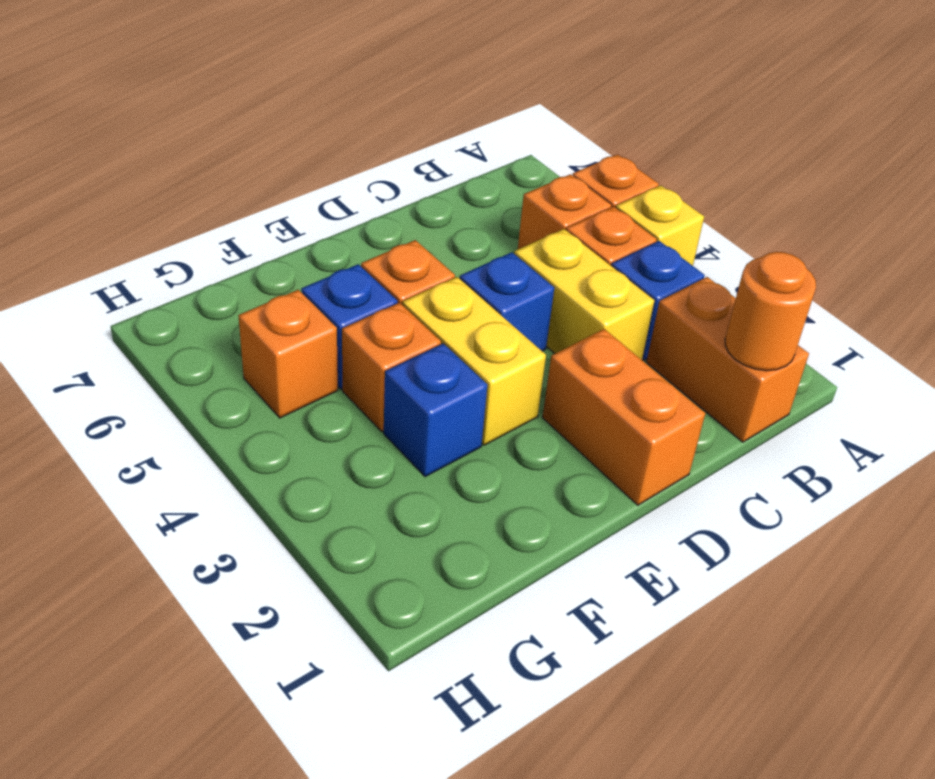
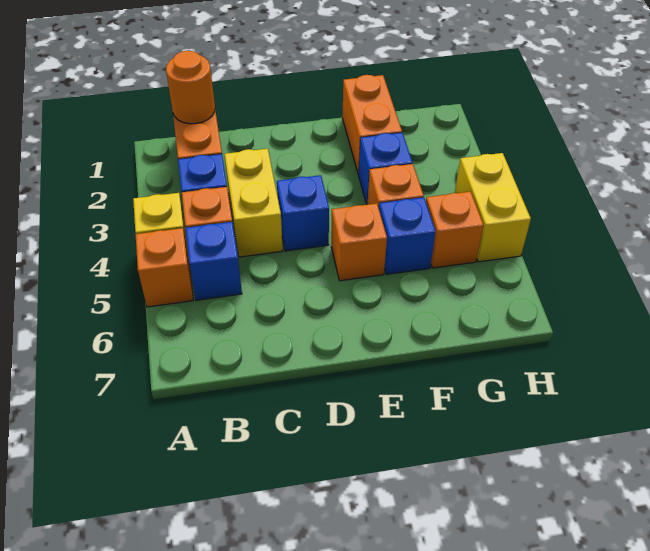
orange brick B5 level 1 -> blue brick B5 level 1
orange brick D1:D2 level 1 -> orange brick F1:F2 level 1
yellow brick E3:E4 level 1 -> yellow brick H4:H5 level 1

